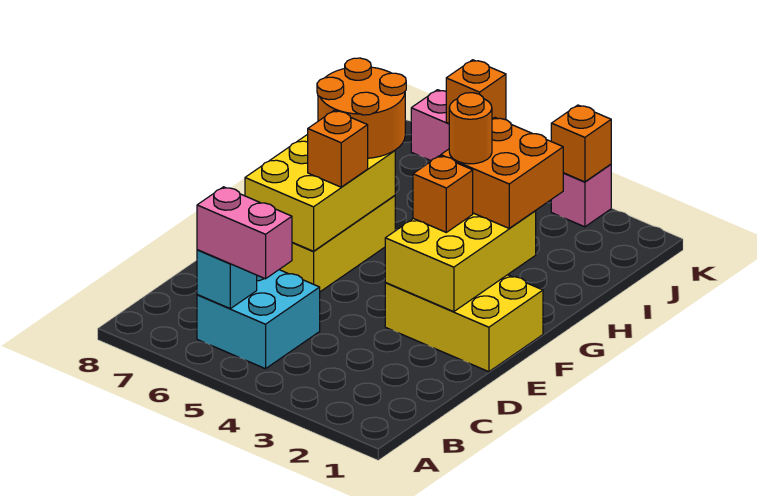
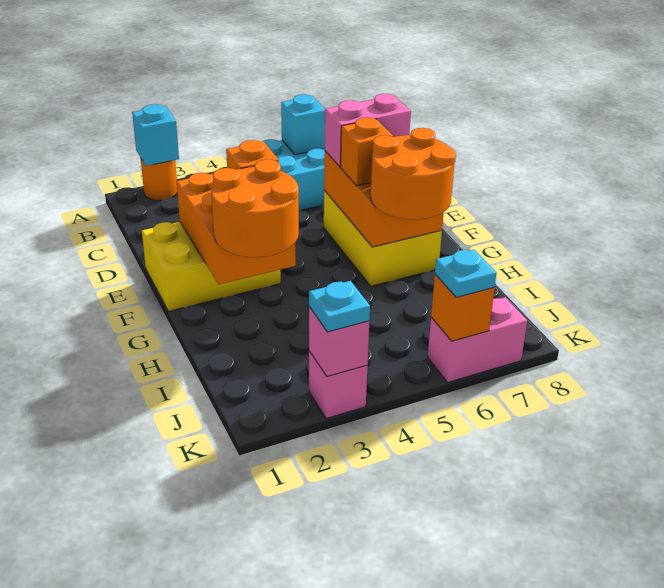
none -> cyan brick A2 level 2
pink brick B5:B6 level 3 -> pink brick E6:E7 level 3
yellow brick E2:G3 level 2 -> orange brick E2:G3 level 2
yellow brick E6:G7 level 2 -> orange brick E6:G7 level 2
orange brick G2:H3 level 3 -> orange round brick G2:H3 level 3
orange round brick G3 level 4 -> orange round brick A2 level 1
orange brick K3 level 2 -> pink brick K3 level 2
none -> cyan plate K3 level 3
none -> cyan plate K6 level 3

